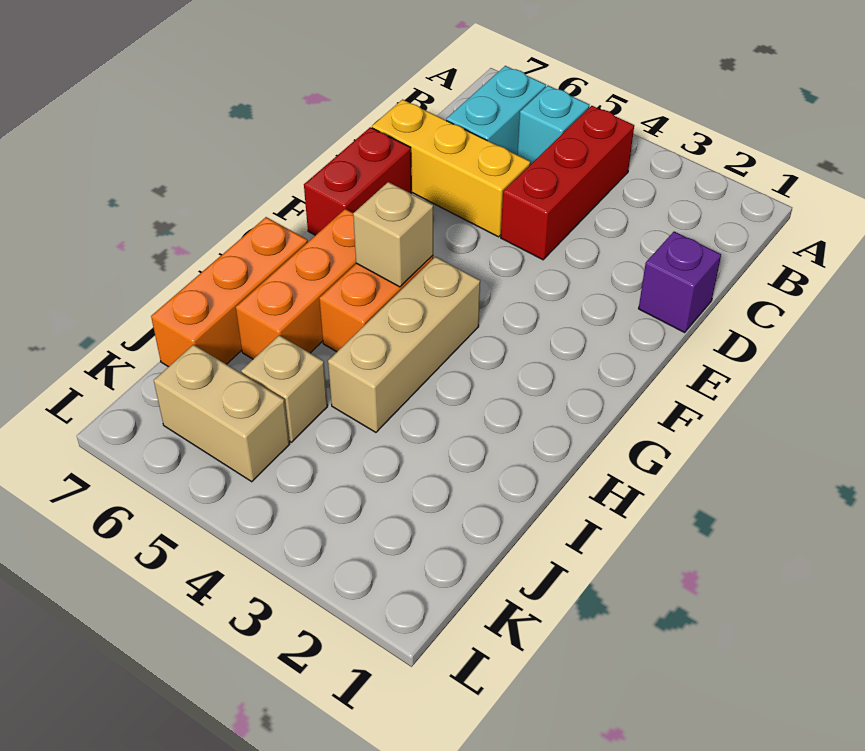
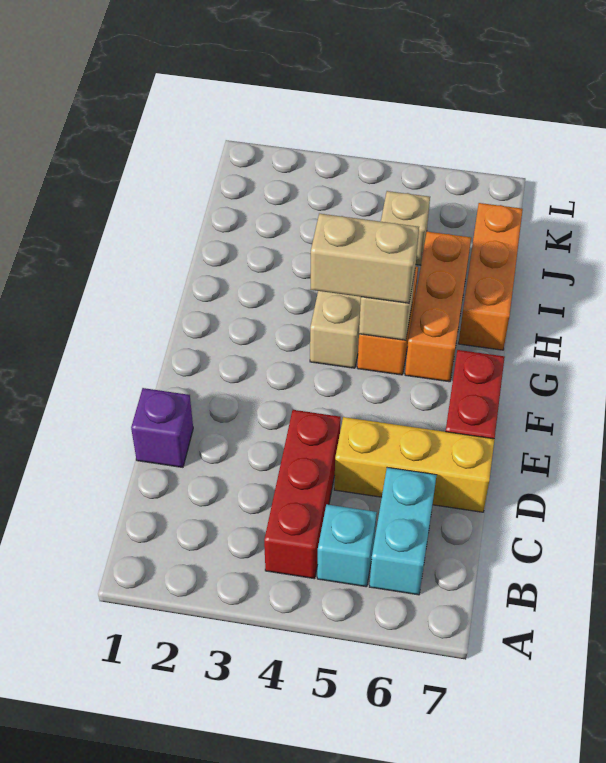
tan brick K5:K6 level 1 -> tan brick G4:G5 level 3

